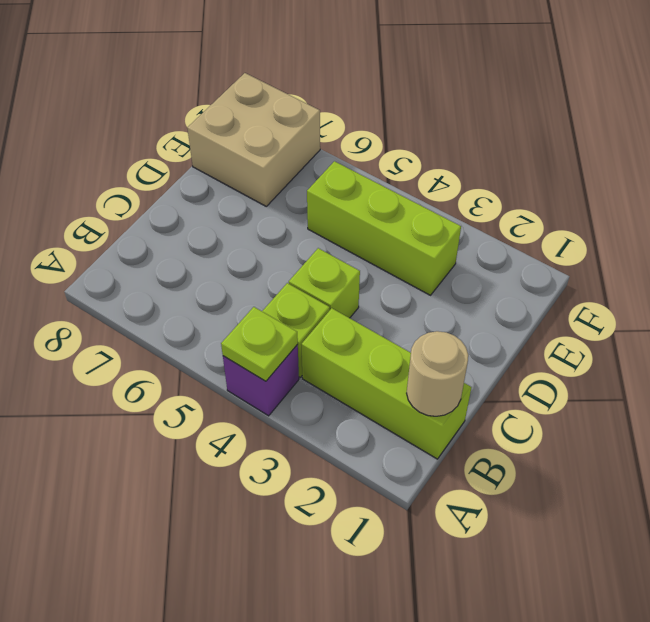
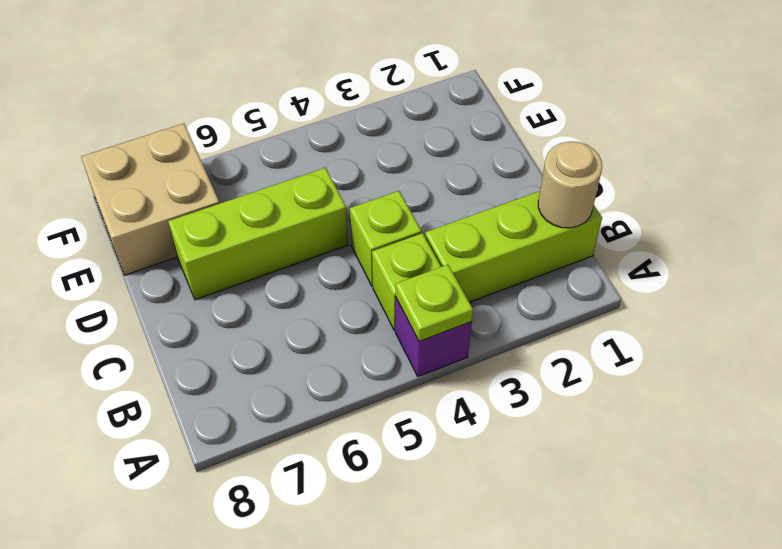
lime brick E3:E5 level 1 -> lime brick D5:D7 level 1

